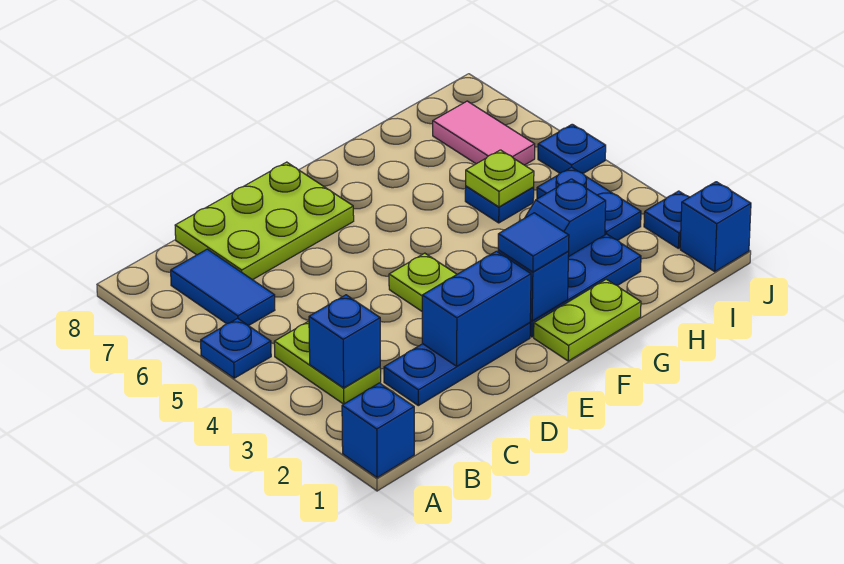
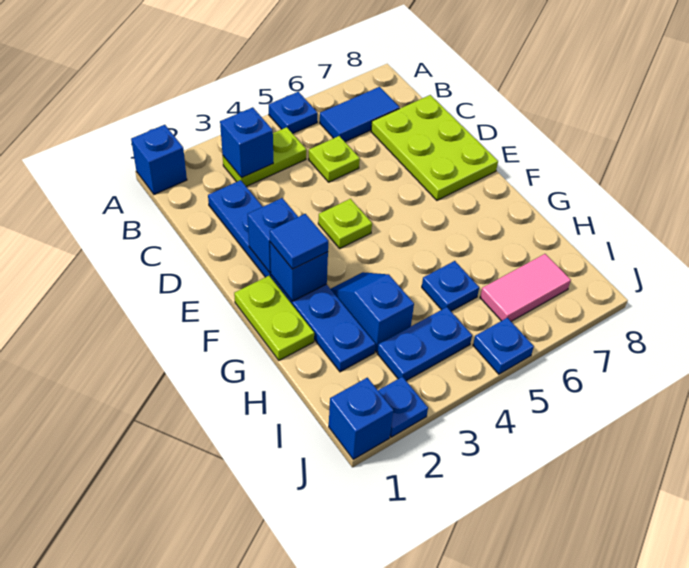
blue brick D2:E2 level 2 -> blue brick E2 level 2
lime plate H5 level 2 -> lime plate C5 level 1

